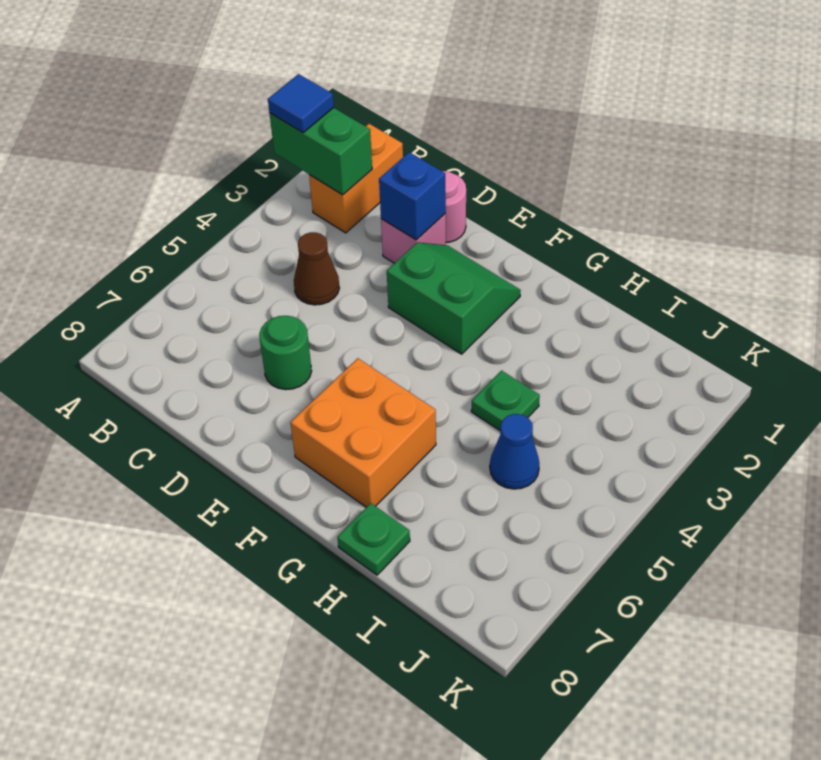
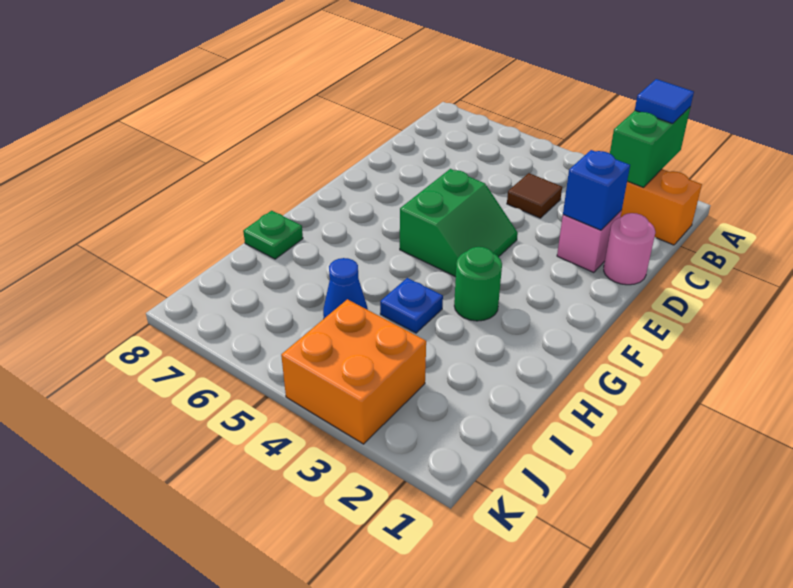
brown cone C4 level 1 -> brown tile C4 level 1
green round brick D6 level 1 -> green round brick G3 level 1
green slope E2:F3 level 1 top 3 -> green slope E4:F5 level 1 top 5
orange brick F6:G7 level 1 -> orange brick J3:K4 level 1
green plate H4 level 1 -> blue plate H4 level 1

